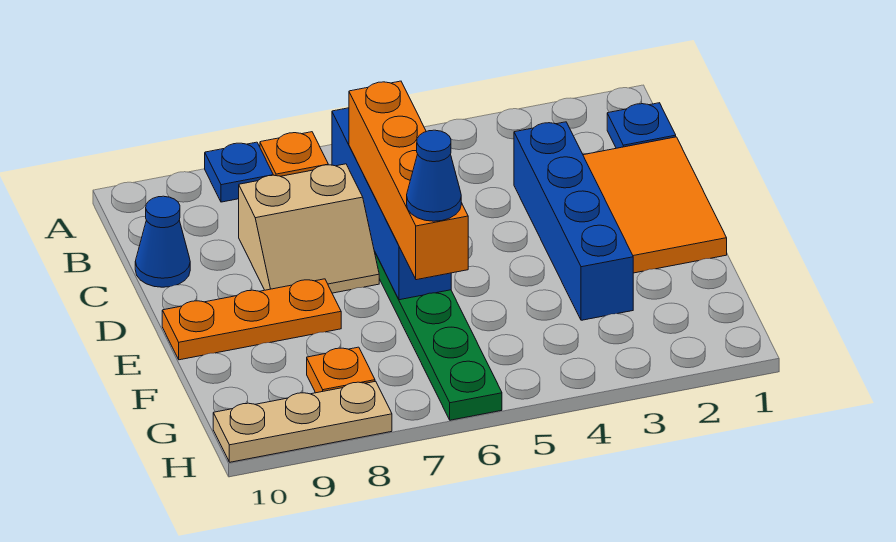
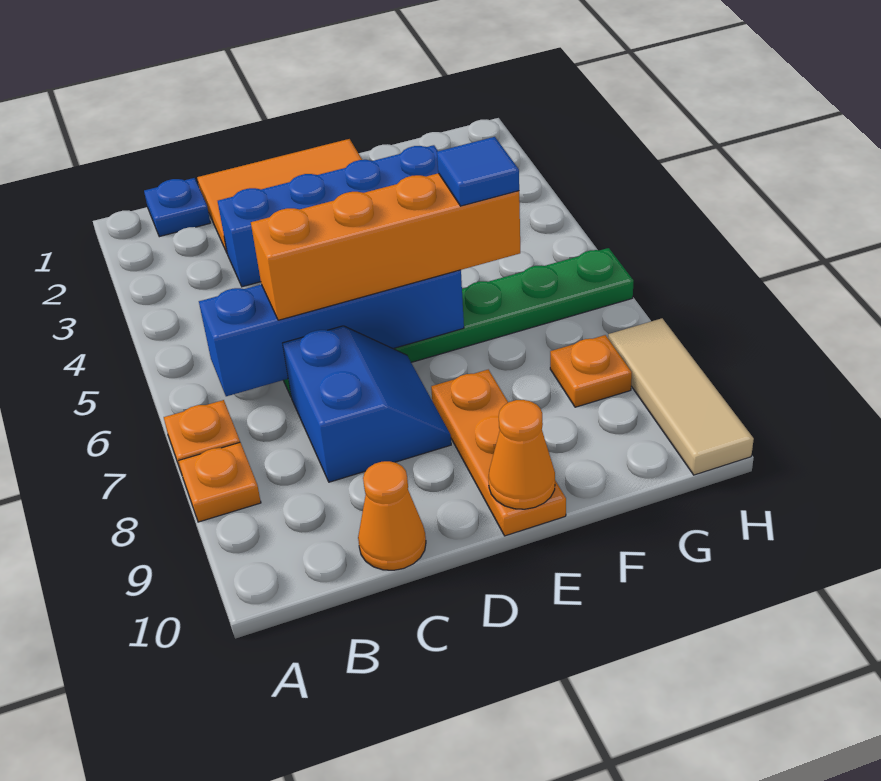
blue plate A8 level 1 -> orange plate A8 level 1
tan slope C7:D8 level 1 top C -> blue slope C7:D8 level 1 top C
blue cone C10 level 1 -> orange cone C10 level 1
none -> orange cone E10 level 2
blue cone F6 level 4 -> blue tile F6 level 4
tan plate H8:H10 level 1 -> tan tile H8:H10 level 1

